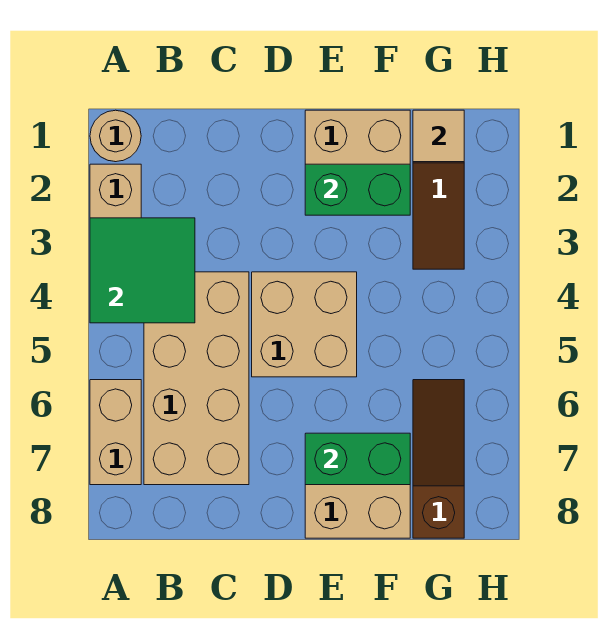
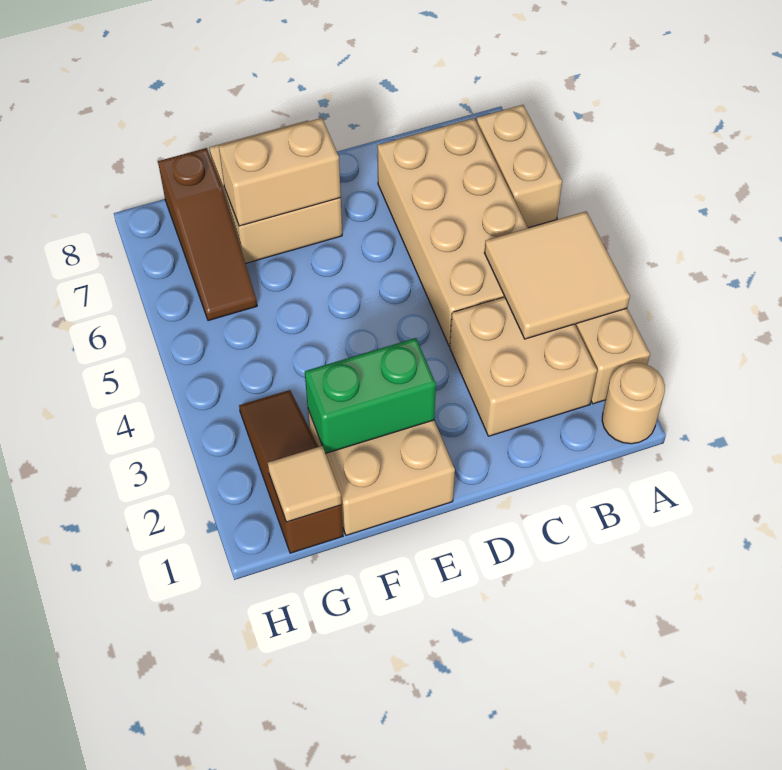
green tile A3:B4 level 2 -> tan tile A3:B4 level 2
tan brick D4:E5 level 1 -> tan brick B2:C3 level 1
green brick E7:F7 level 2 -> tan brick E7:F7 level 2

